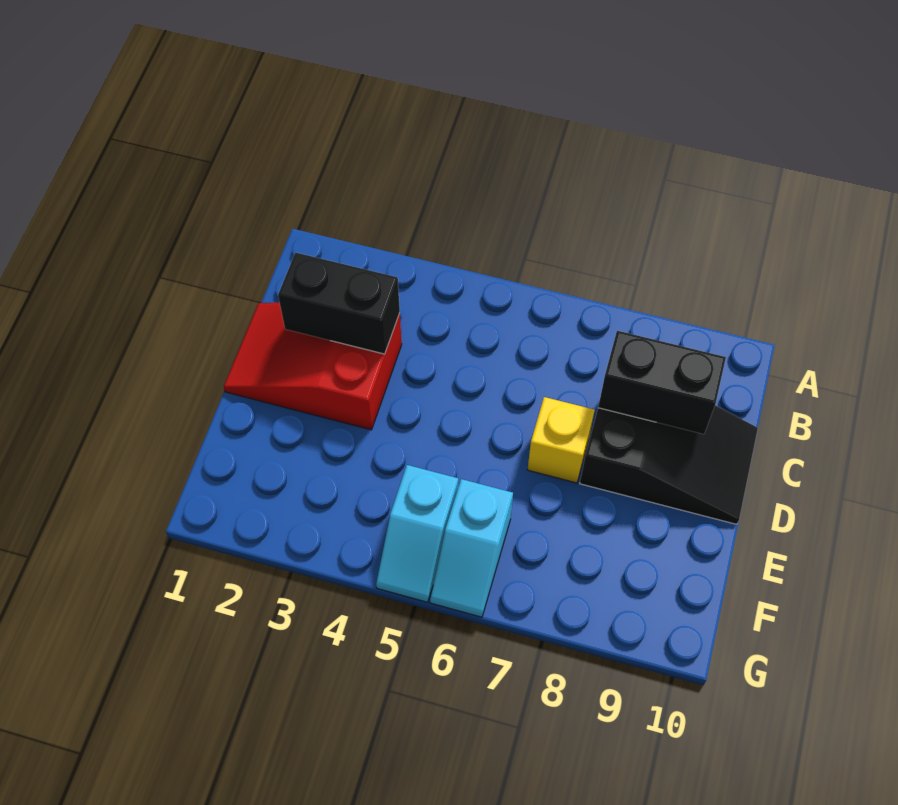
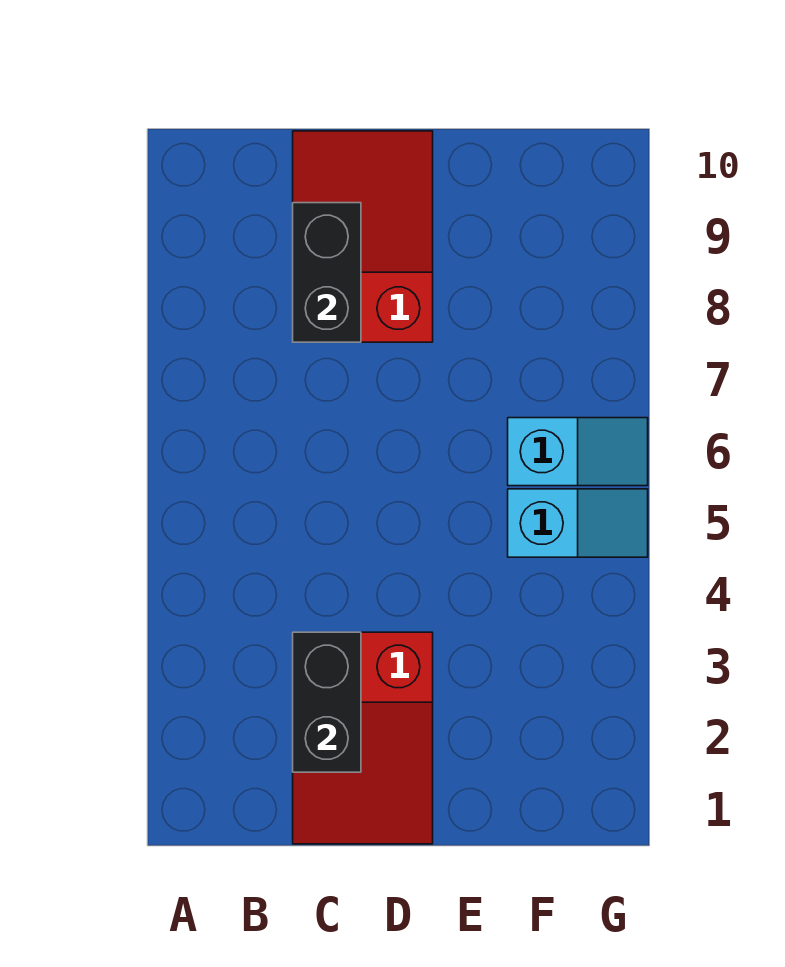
black slope C8:D10 level 1 top 8 -> red slope C8:D10 level 1 top 8
yellow brick D7 level 1 -> none

